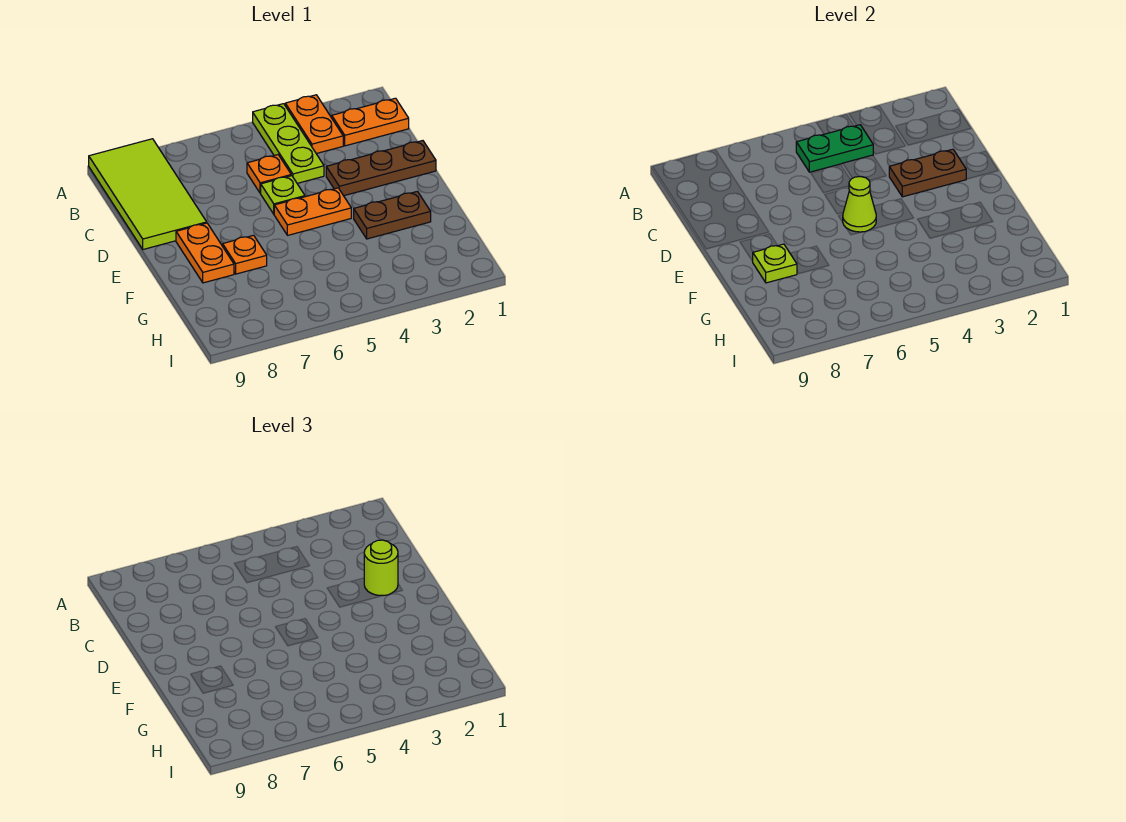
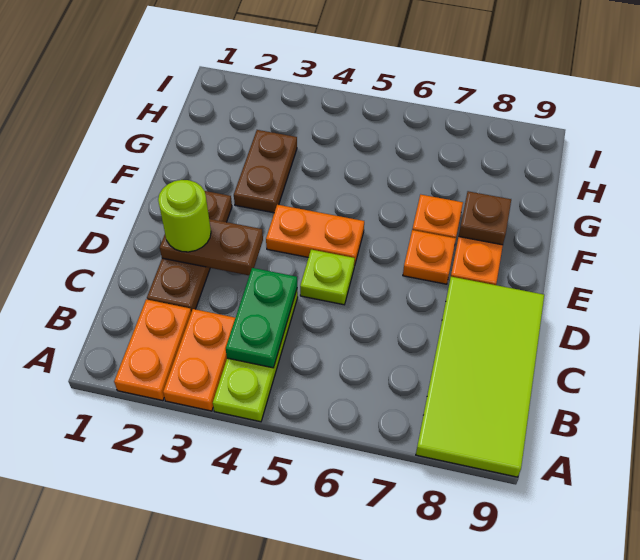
orange plate B1:B2 level 1 -> orange plate A2:B2 level 1
green plate B4:B5 level 2 -> green plate B4:C4 level 2
orange plate C5 level 1 -> orange plate E7 level 1
brown plate D1:D3 level 1 -> brown plate C2:E2 level 1
lime cone E5 level 2 -> none
brown plate F2:F3 level 1 -> brown plate F3:G3 level 1
lime plate F8 level 2 -> brown plate F8 level 2

